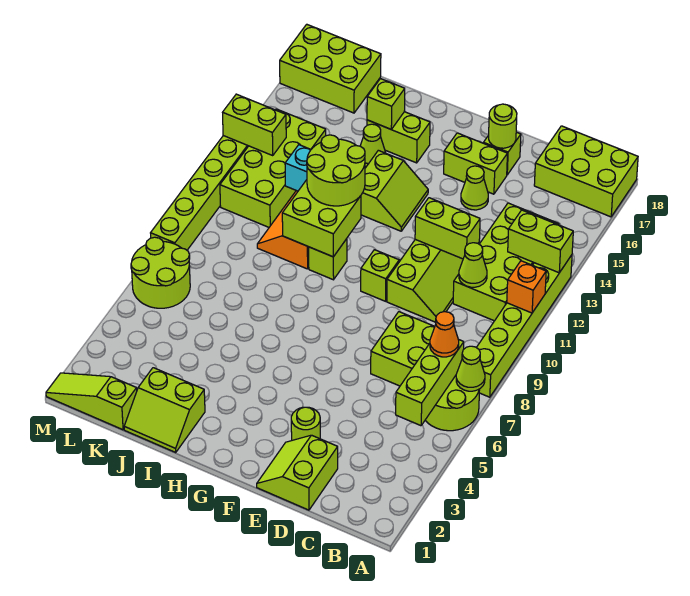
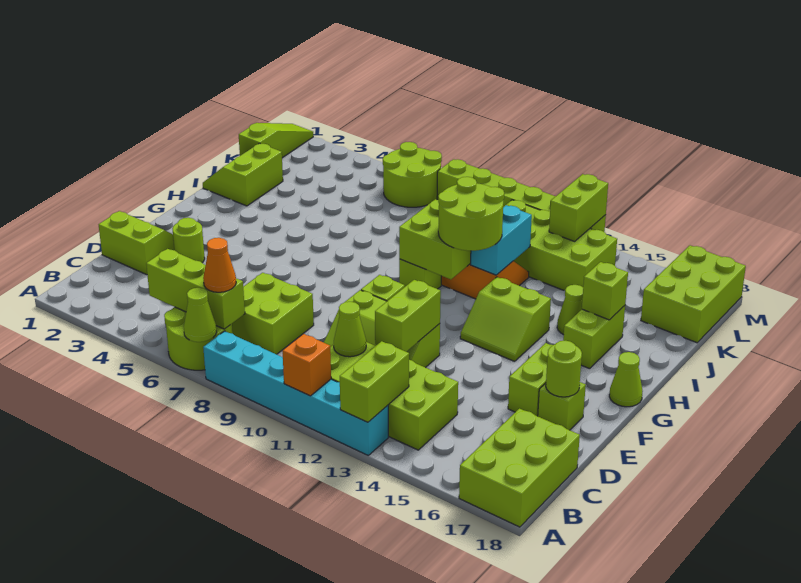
lime brick A8:A13 level 1 -> cyan brick A8:A13 level 1
lime cone E15 level 1 -> lime cone G18 level 1

